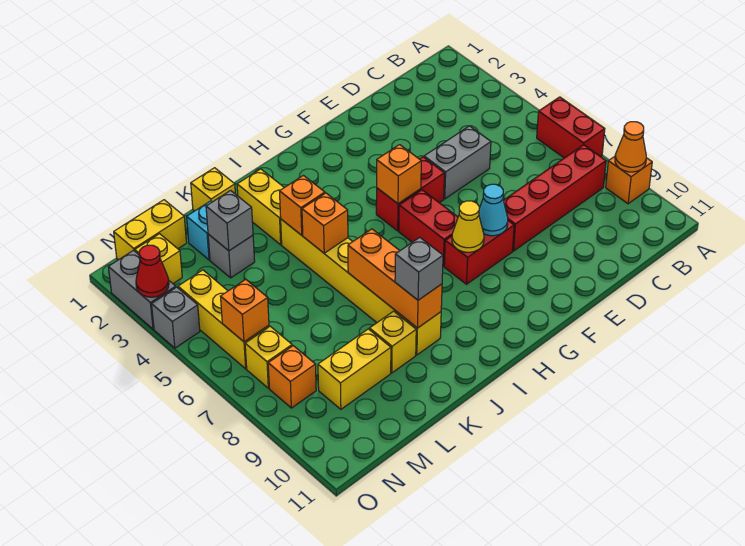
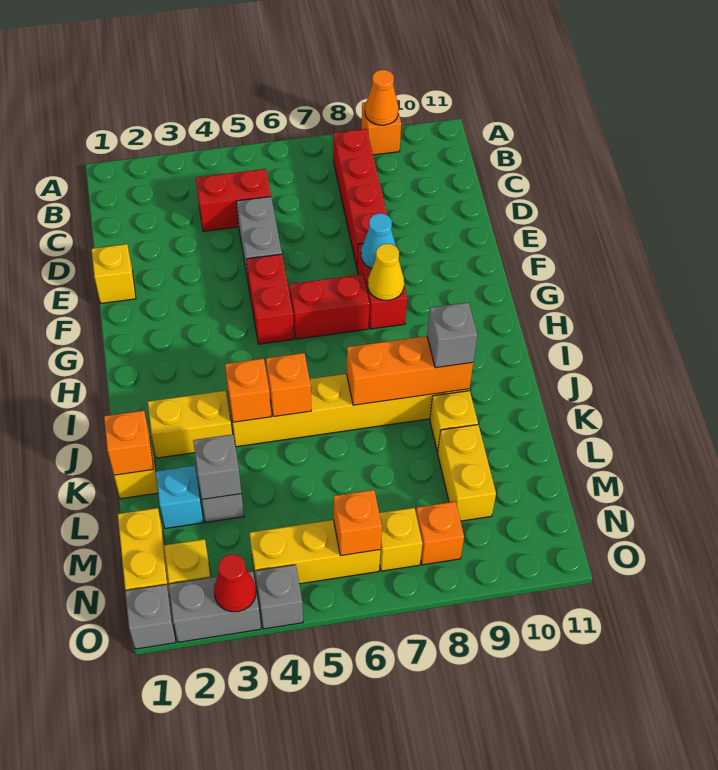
red brick A6:A7 level 1 -> red brick C4:C5 level 1
none -> yellow brick E1 level 1
orange brick G5 level 2 -> orange brick K1 level 2
none -> grey brick O1 level 1

